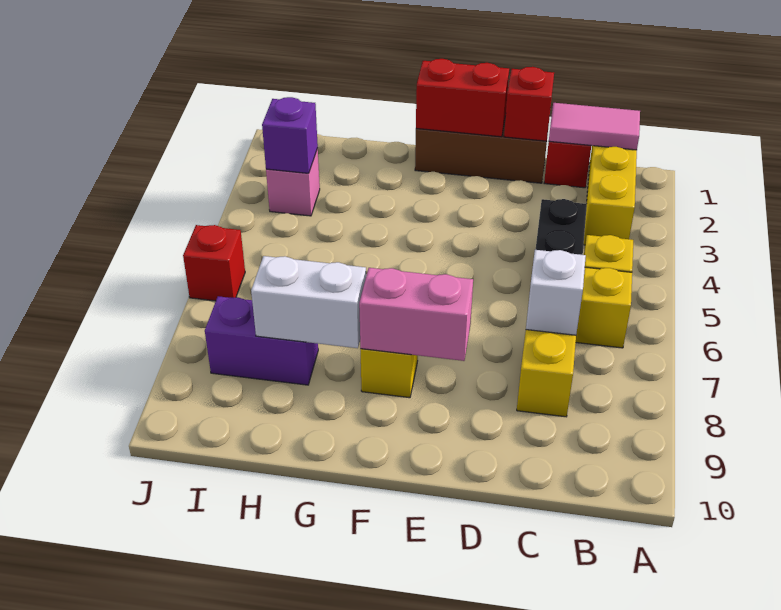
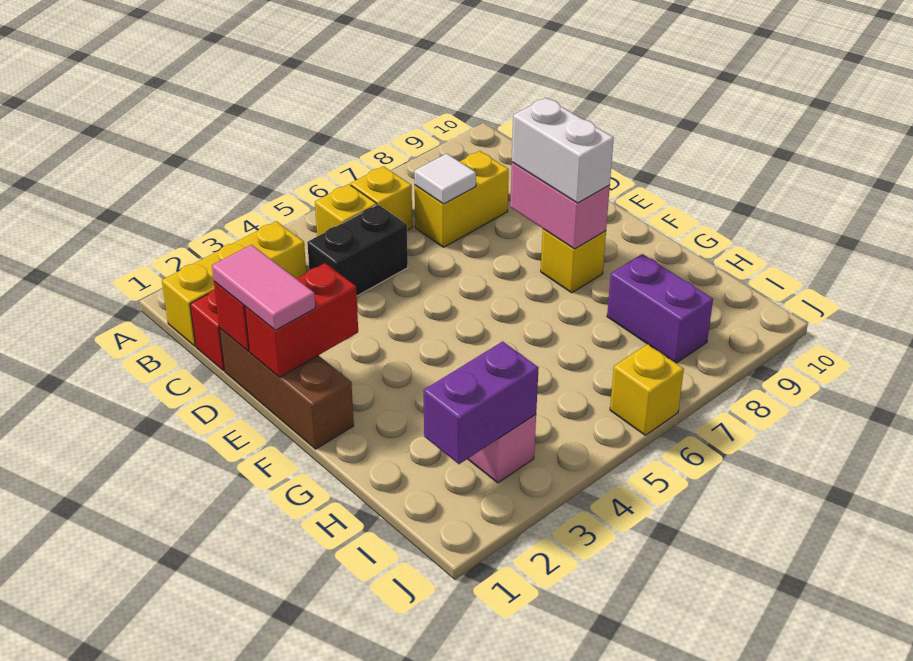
pink tile B1:C1 level 2 -> pink tile D1:E1 level 3
white brick C7 level 2 -> white tile C7 level 2
red brick E1:F1 level 2 -> red brick E1:E2 level 2
white brick G8:H8 level 2 -> white brick E8:F8 level 3
purple brick I3 level 2 -> purple brick I2:I3 level 2
red brick J6 level 1 -> yellow brick J6 level 1

